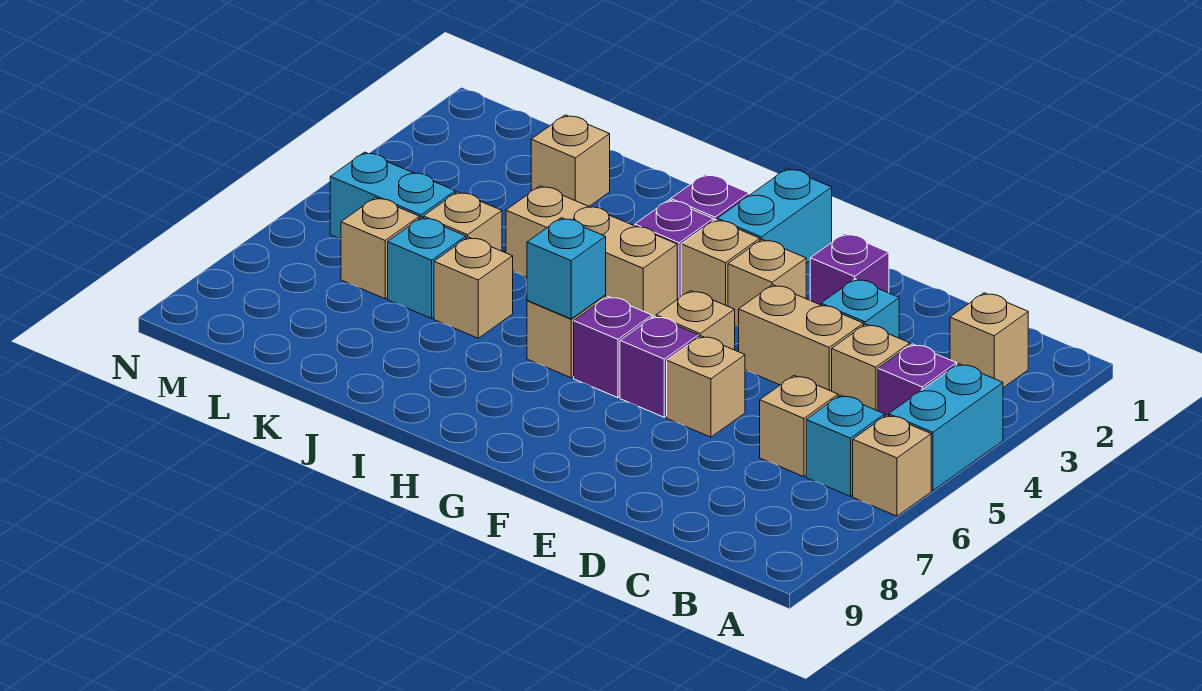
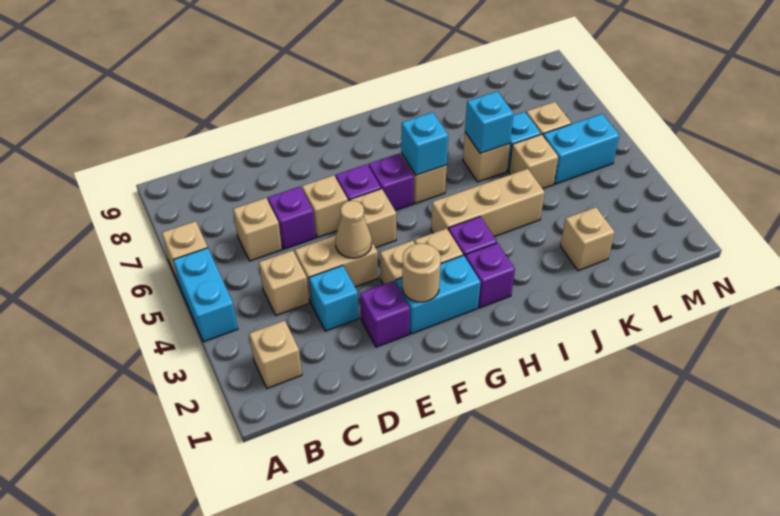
purple brick B4 level 1 -> purple brick D6 level 1
cyan brick B6 level 1 -> cyan brick J6 level 2
none -> tan cone E4 level 2
none -> tan round brick F2 level 2
cyan brick G1:G2 level 1 -> cyan brick F2:G2 level 1

